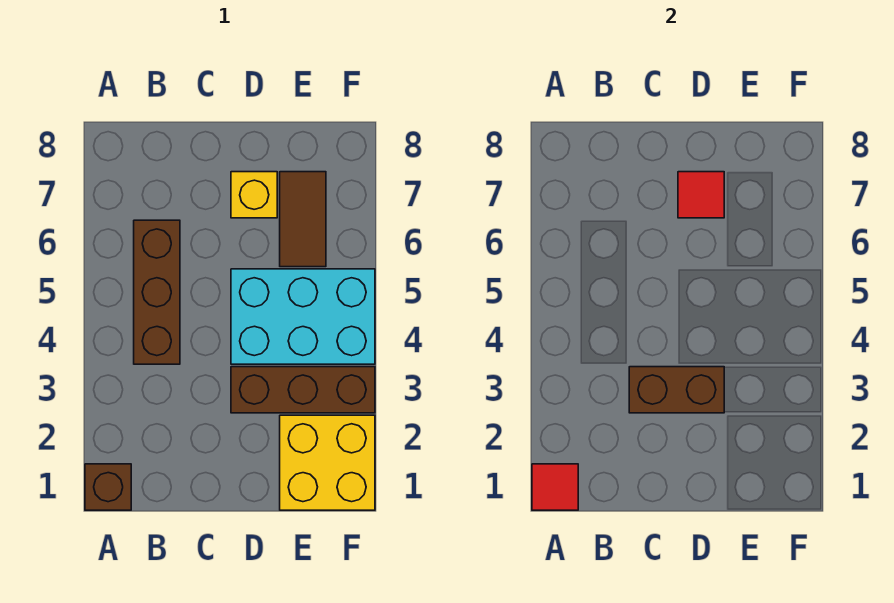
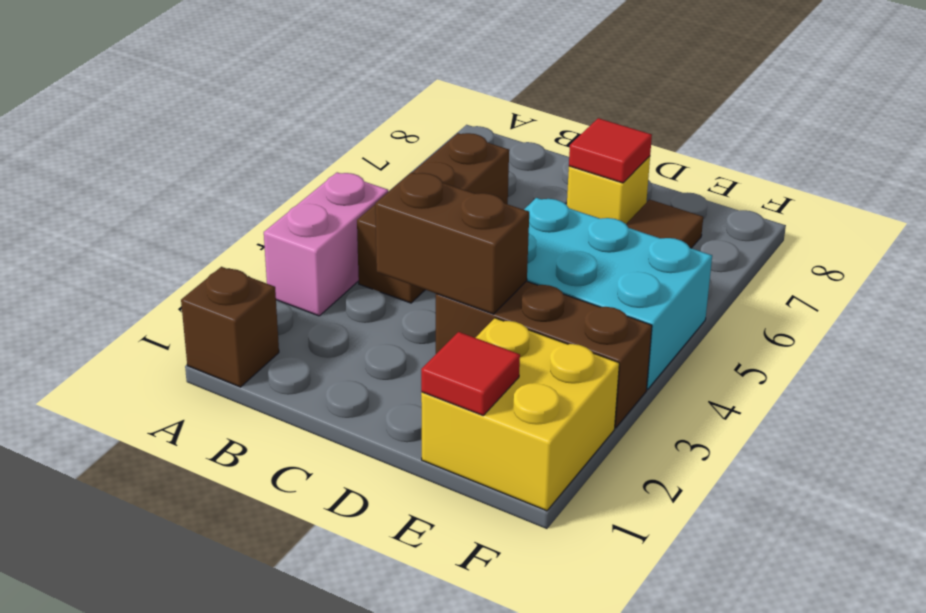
red tile A1 level 2 -> red tile E1 level 2
none -> pink brick A3:A4 level 1

